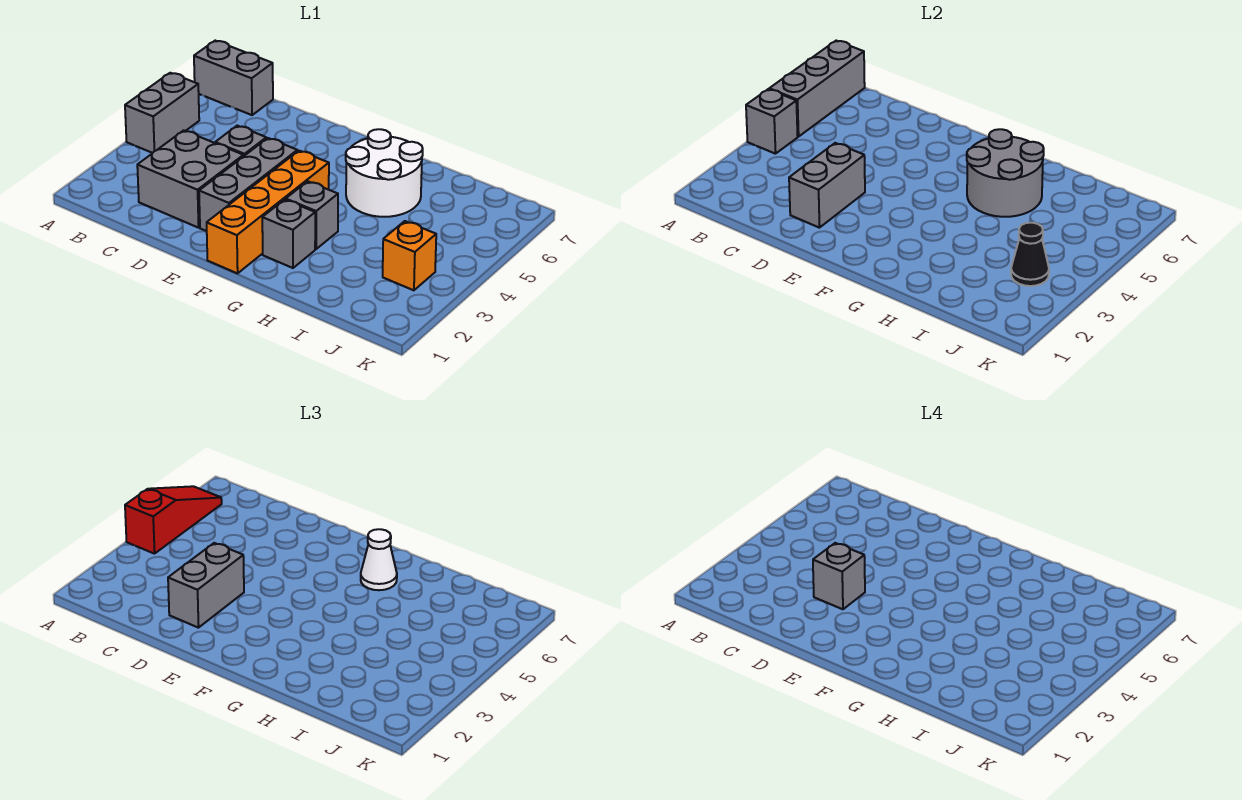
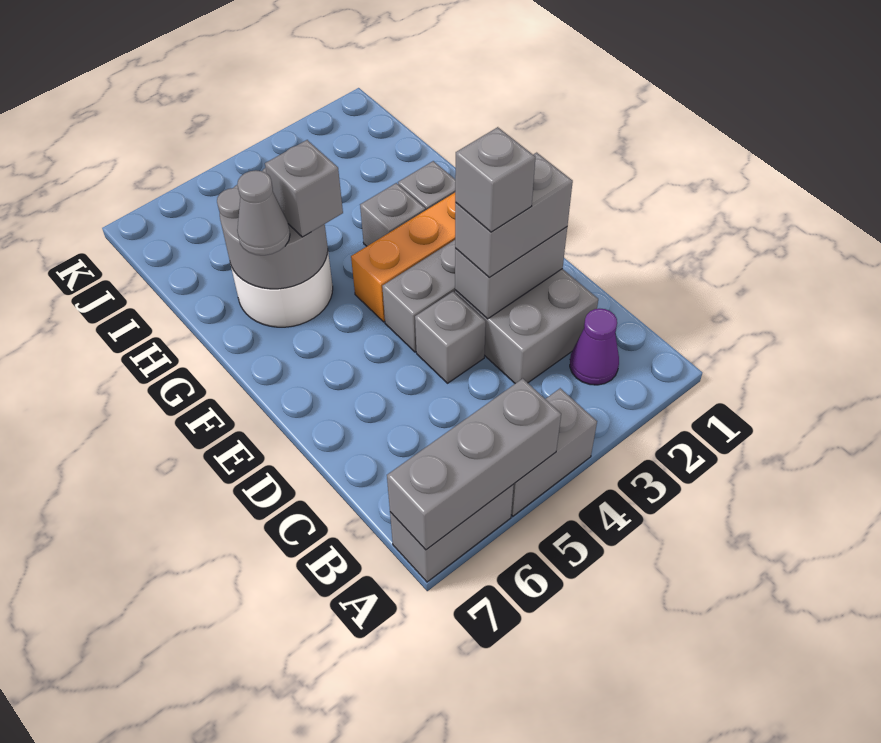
grey brick A4 level 2 -> grey brick G5 level 3
red slope A4:A6 level 3 top 4 -> none
grey brick A7:B7 level 1 -> grey brick A6:A7 level 1
none -> purple cone B2 level 1
white cone G6 level 3 -> grey cone G6 level 3
orange brick J3 level 1 -> none
black cone J3 level 2 -> none

